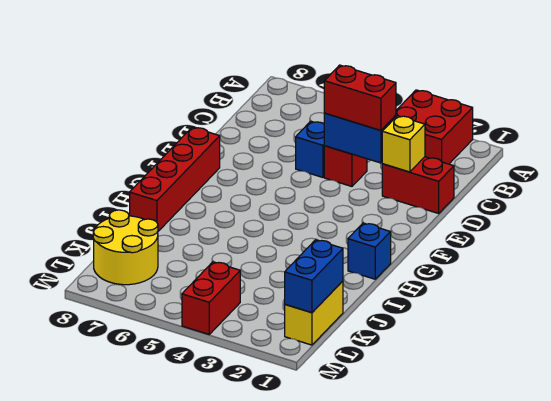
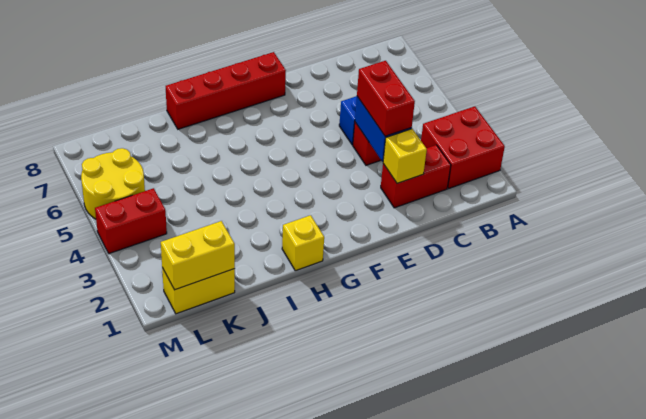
red brick D1:D2 level 1 -> red brick C2:D2 level 1
blue brick H1 level 1 -> yellow brick H1 level 1
blue brick K1:L1 level 2 -> yellow brick K1:L1 level 2
yellow round brick K7:L8 level 1 -> yellow round brick L5:M6 level 1

